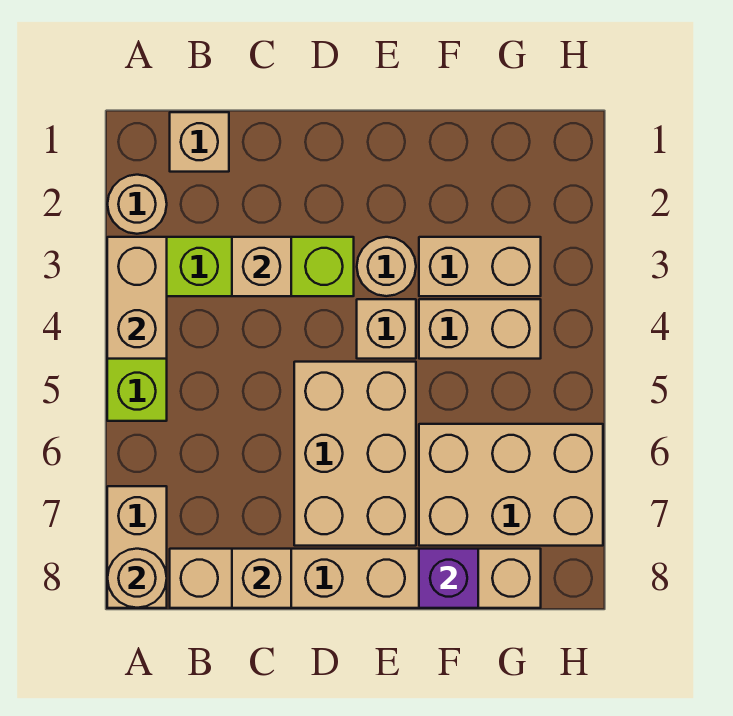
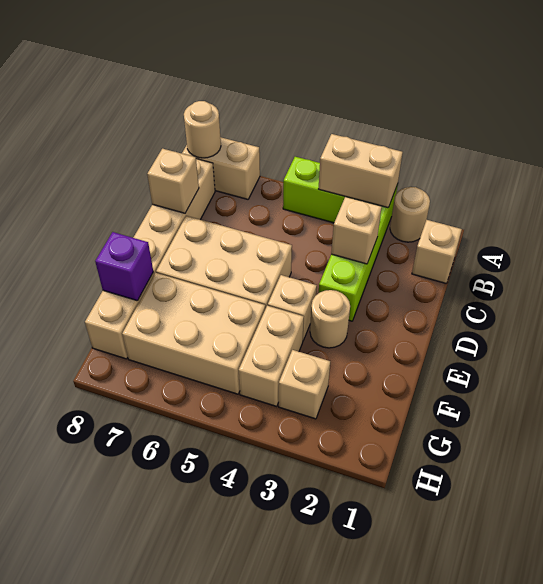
tan brick F3:G3 level 1 -> tan brick G3 level 1
tan brick F6:H7 level 1 -> tan brick F5:G7 level 1

